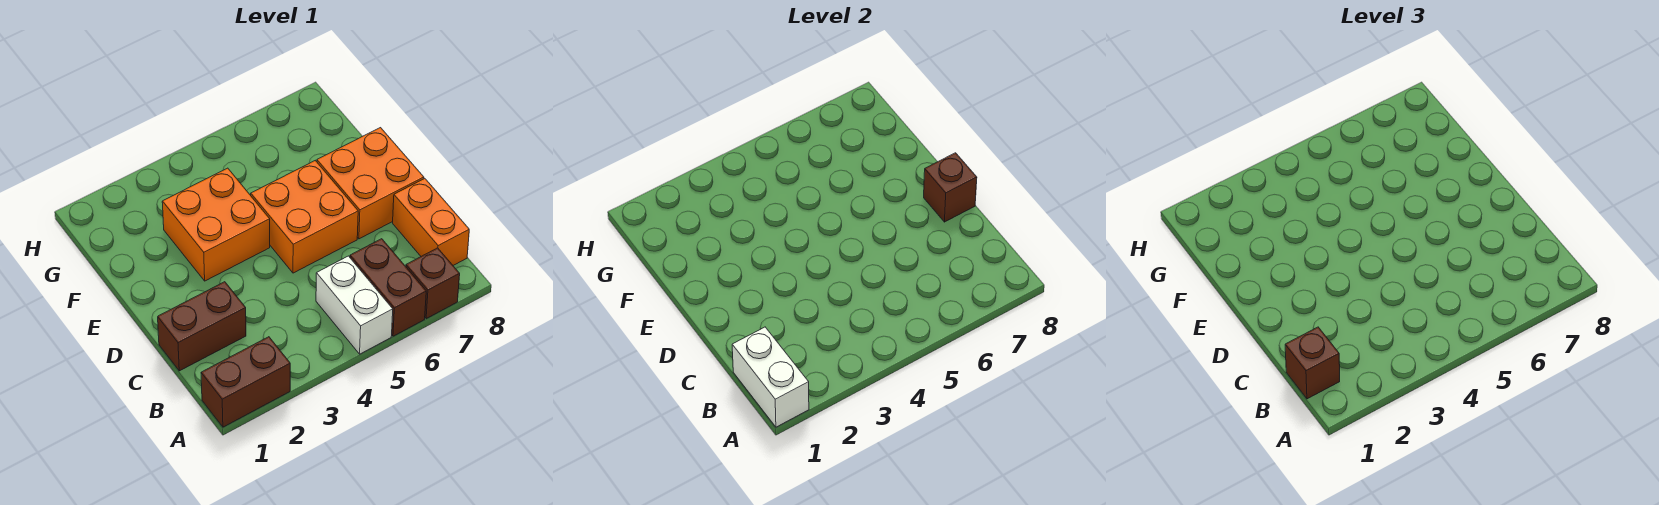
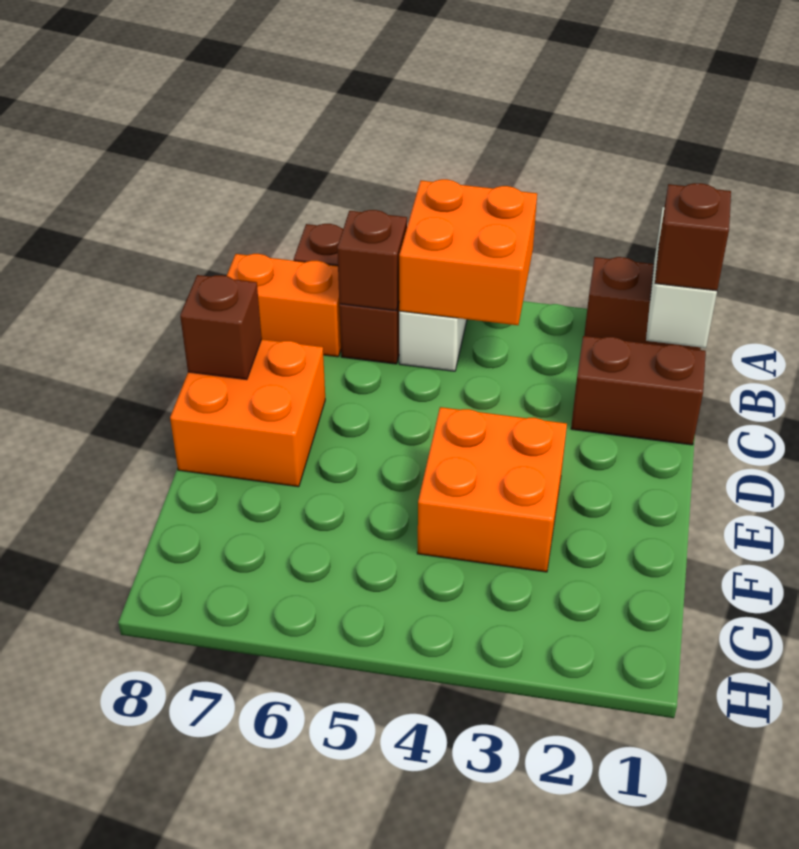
none -> brown brick B6 level 2
orange brick B8:C8 level 1 -> orange brick B7:B8 level 1
orange brick D5:E6 level 1 -> orange brick A4:B5 level 2

